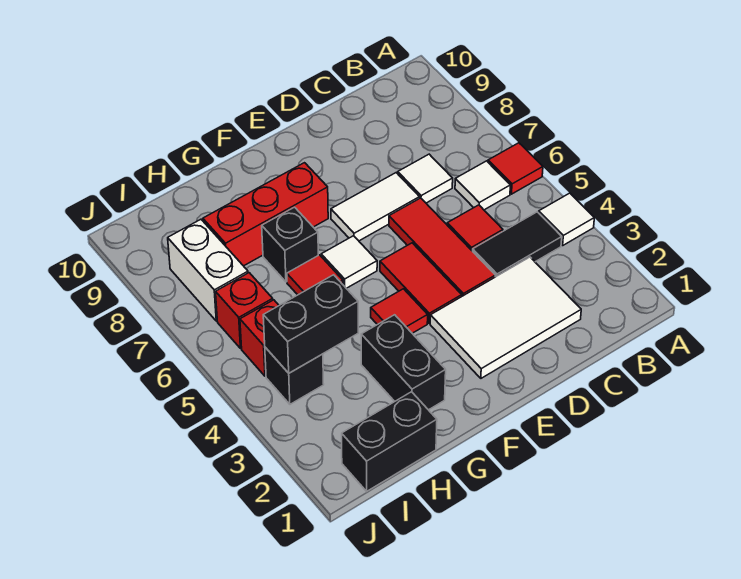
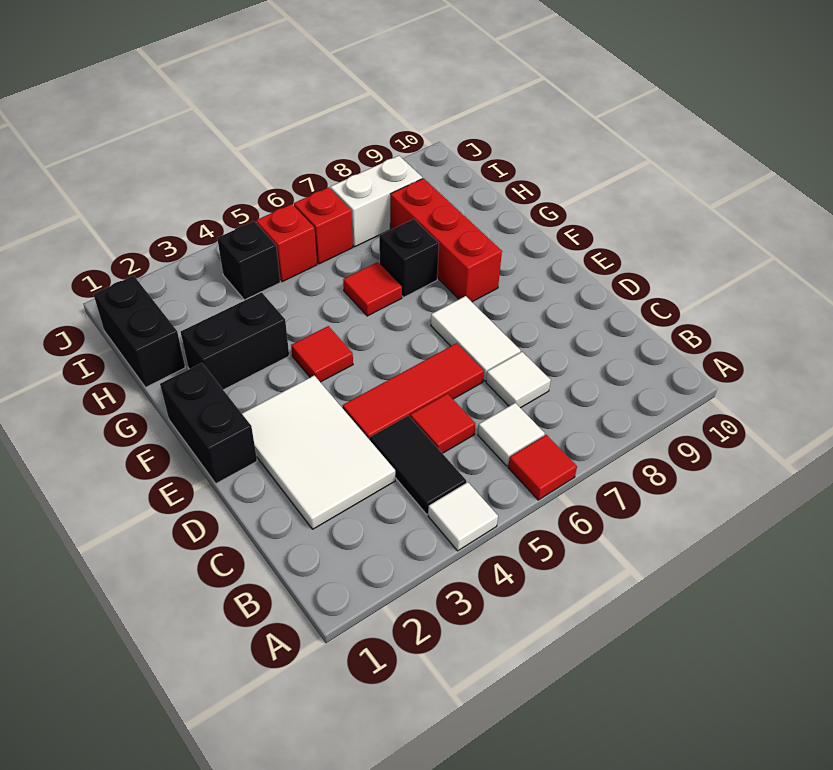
red tile E4:E5 level 1 -> none
white tile F6 level 1 -> none
black brick H4:I4 level 2 -> black brick E1:F1 level 1

